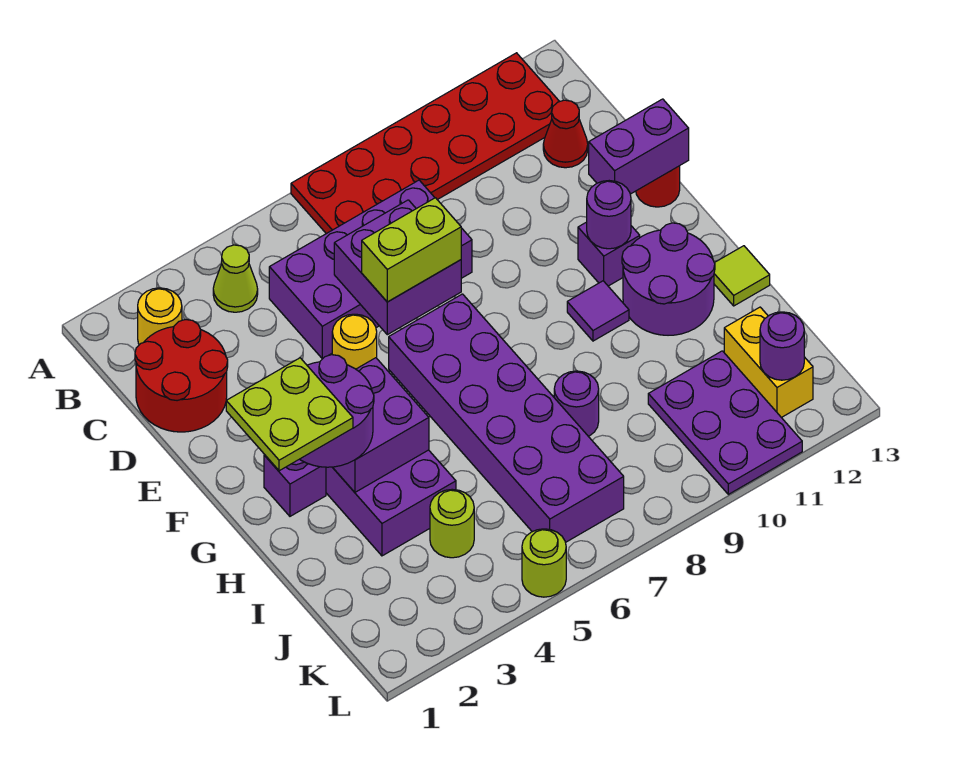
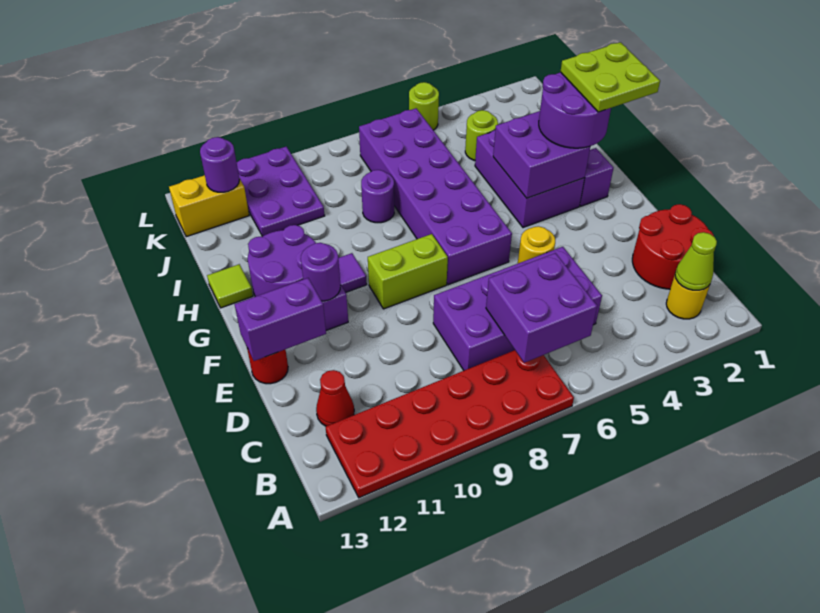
lime cone B4 level 1 -> lime cone B2 level 2
purple brick D6:E7 level 2 -> purple brick B6:C7 level 2
lime brick E6:E7 level 3 -> lime brick F8:F9 level 1
yellow brick J12:K12 level 1 -> yellow brick K12:K13 level 1

